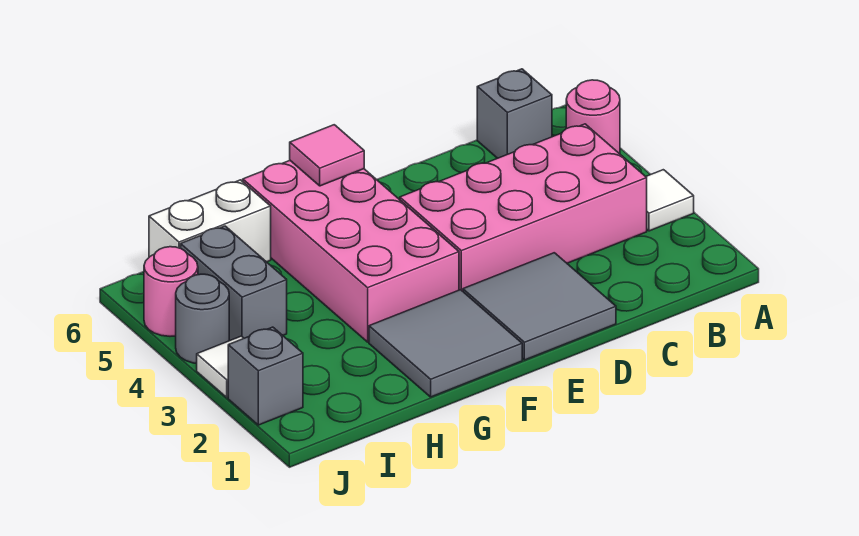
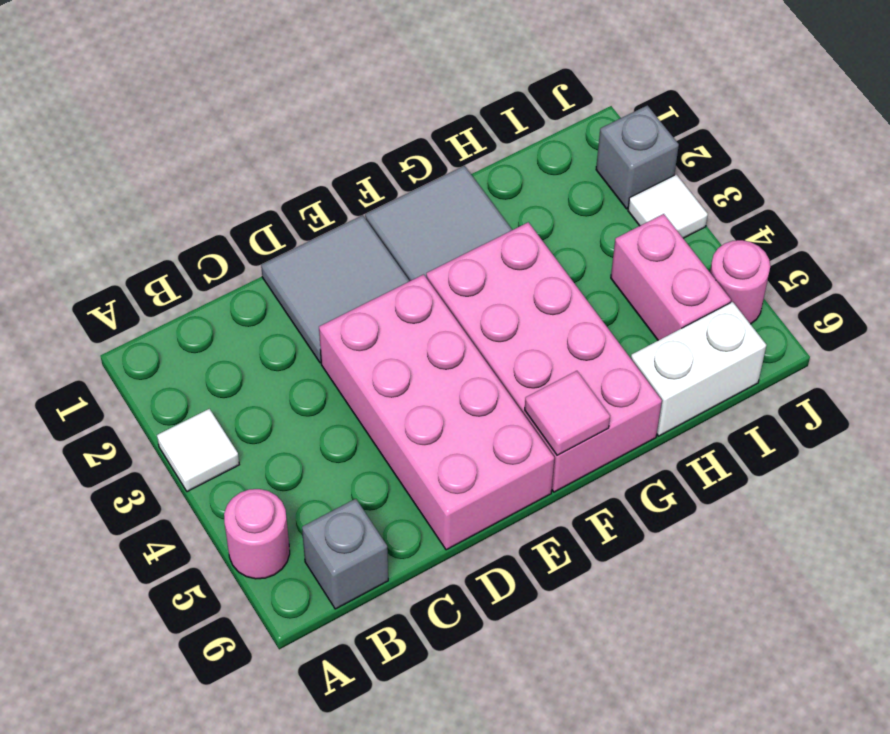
pink brick B3:E4 level 1 -> pink brick D3:E6 level 1
grey brick I4:I5 level 1 -> pink brick I4:I5 level 1
grey round brick J4 level 1 -> none

